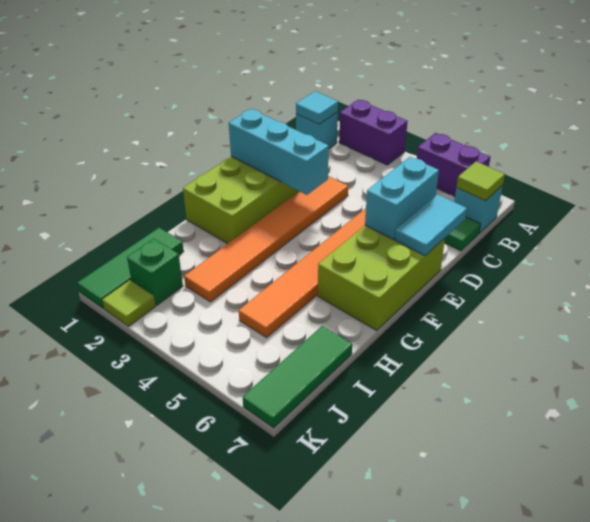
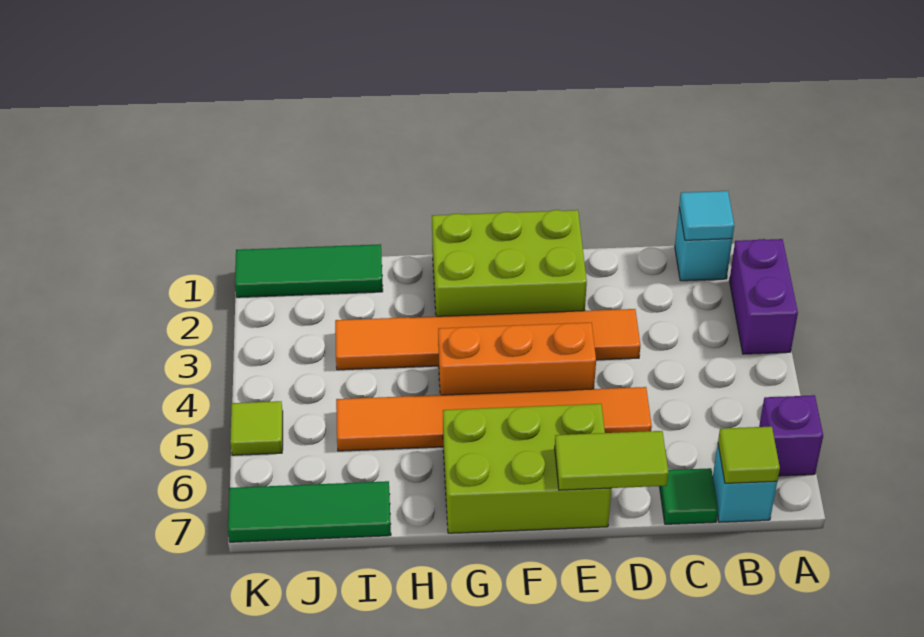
purple brick A5:A6 level 1 -> purple brick A6 level 1
cyan brick D6:E6 level 2 -> none
cyan tile D7:E7 level 2 -> lime tile D7:E7 level 2
cyan brick E1:E3 level 2 -> none
none -> orange brick E4:G4 level 1
green brick J2 level 1 -> none
lime tile K2 level 1 -> lime tile K5 level 1

